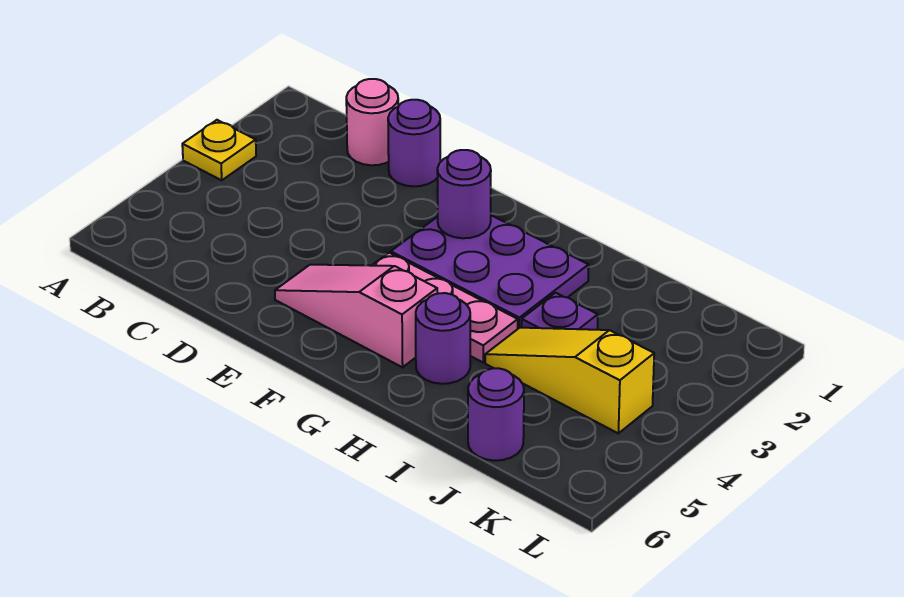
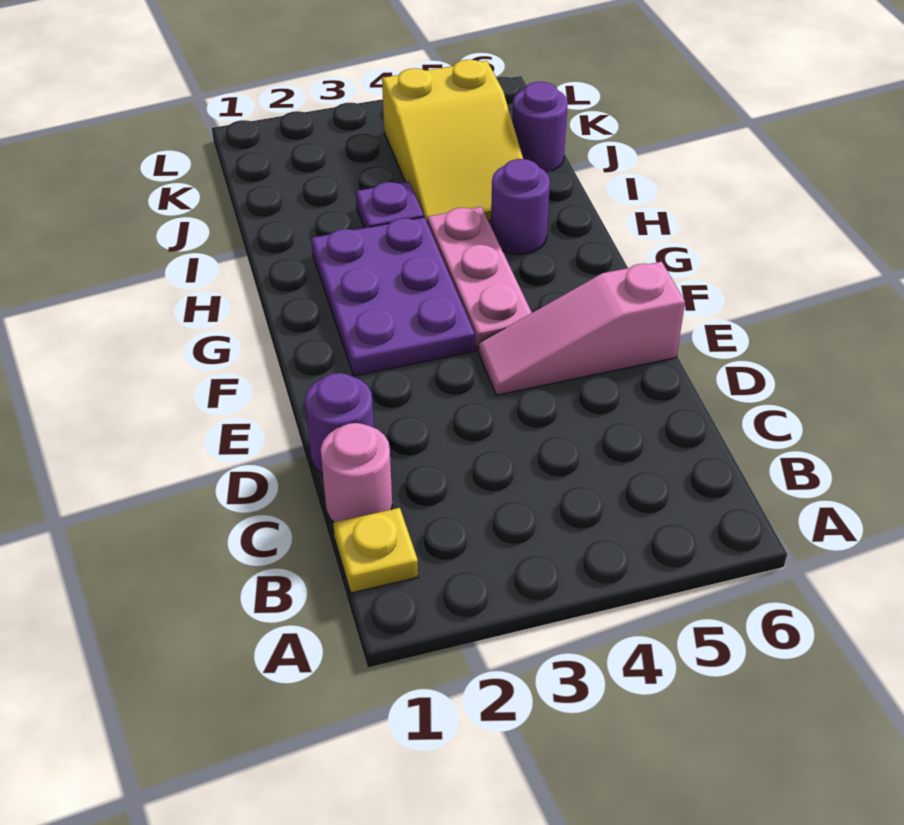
yellow plate A3 level 1 -> yellow plate B1 level 1
pink slope E5:G5 level 1 top G -> pink slope E4:E6 level 1 top 6
purple round brick F2 level 2 -> none
yellow slope I4:K4 level 1 top K -> yellow slope I4:K5 level 1 top K

